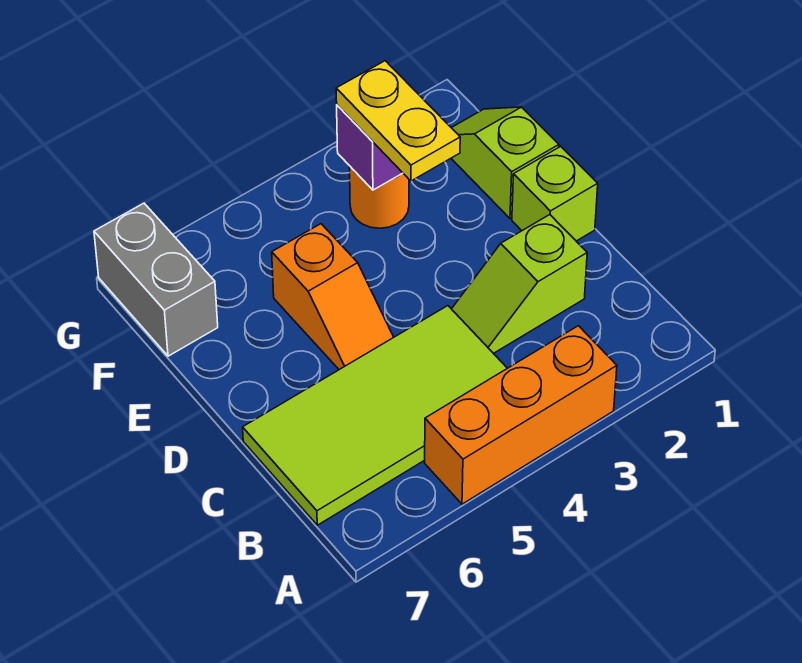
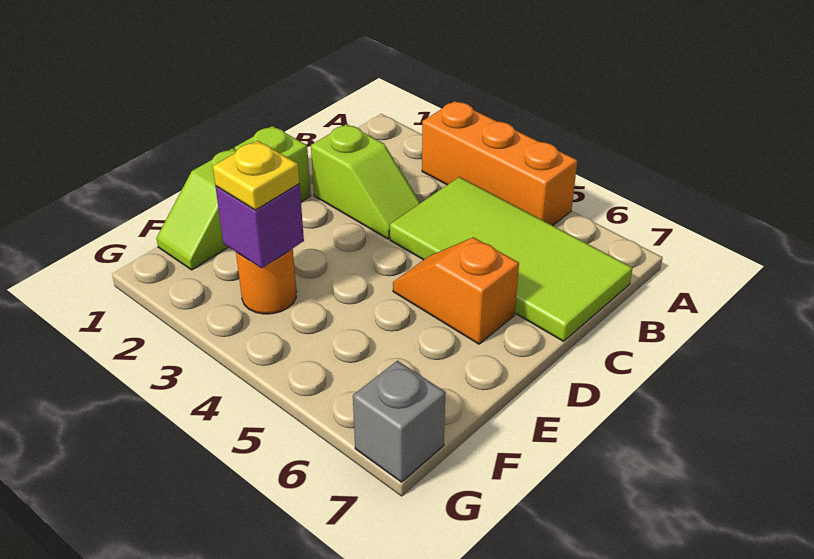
orange slope D5:E5 level 1 top E -> orange slope D5:D6 level 1 top 6
yellow plate E3:F3 level 3 -> yellow plate F3 level 3
grey brick F7:G7 level 1 -> grey brick G7 level 1

